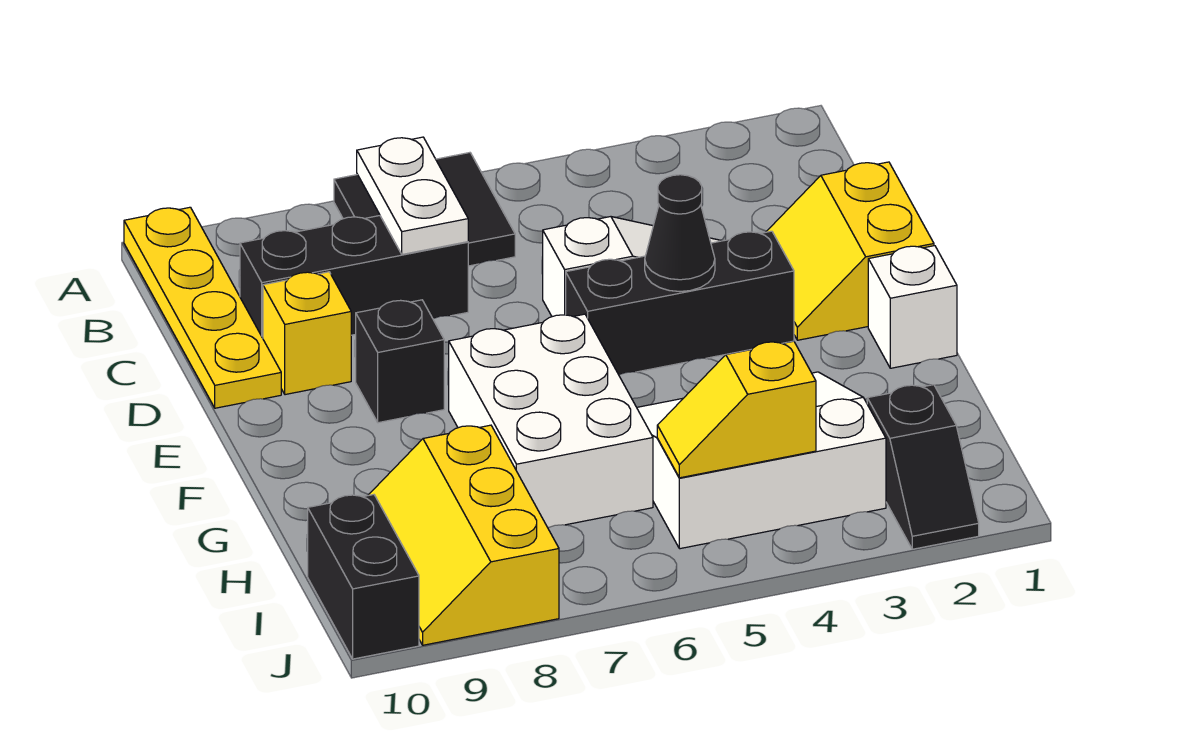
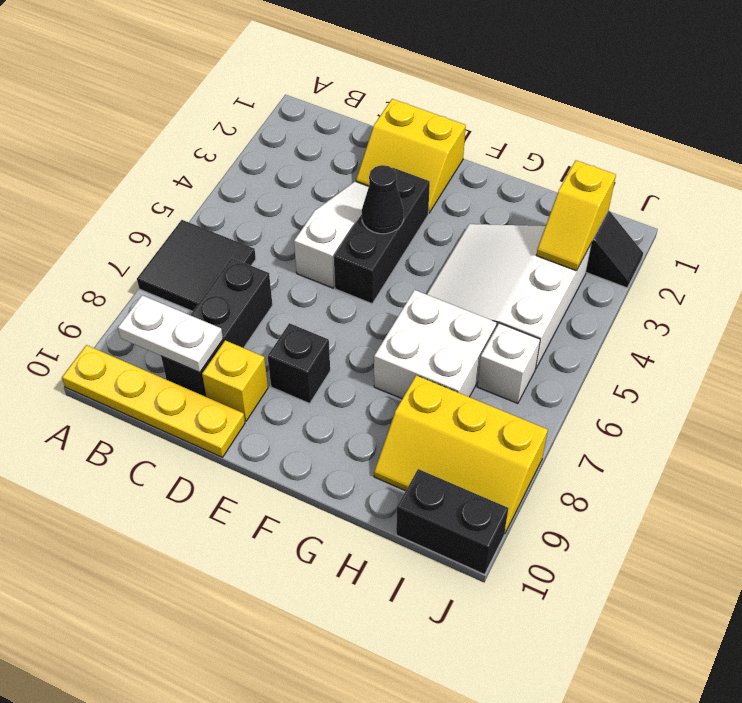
white plate B7:C7 level 2 -> white plate B9:C9 level 2
white brick F1 level 1 -> white brick I6 level 1
white brick F6:H7 level 1 -> white brick G6:H7 level 1
yellow slope I4:I5 level 2 top 4 -> yellow slope I2:I3 level 2 top 2

